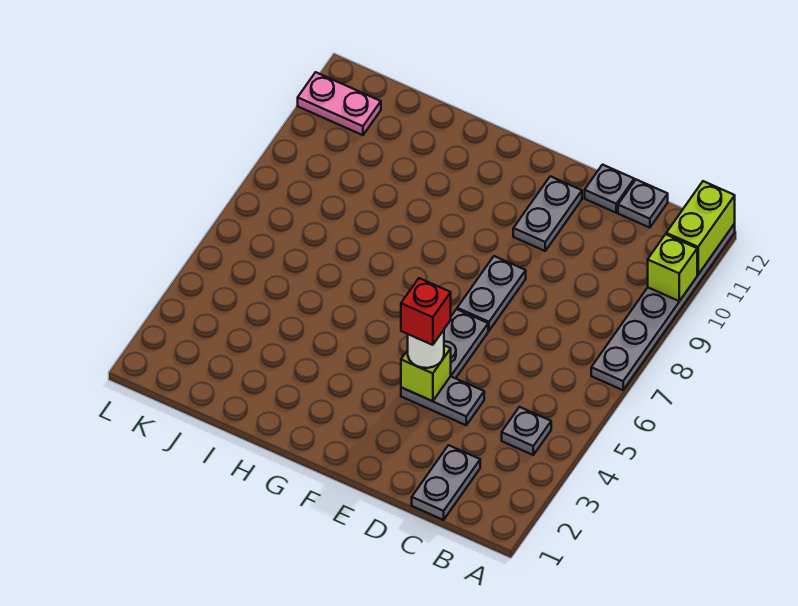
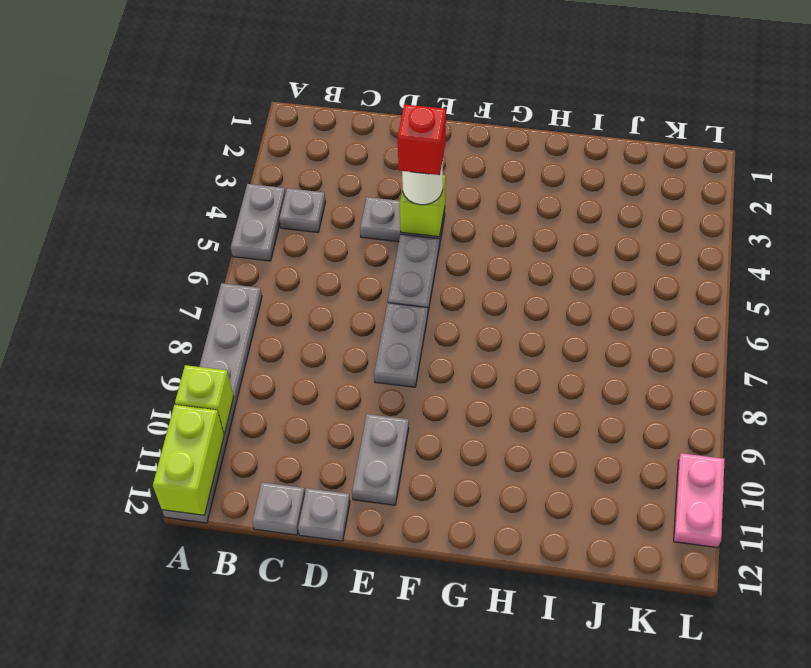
grey plate C1:C2 level 1 -> grey plate A4:A5 level 1
pink plate K11:L11 level 1 -> pink plate L10:L11 level 1

